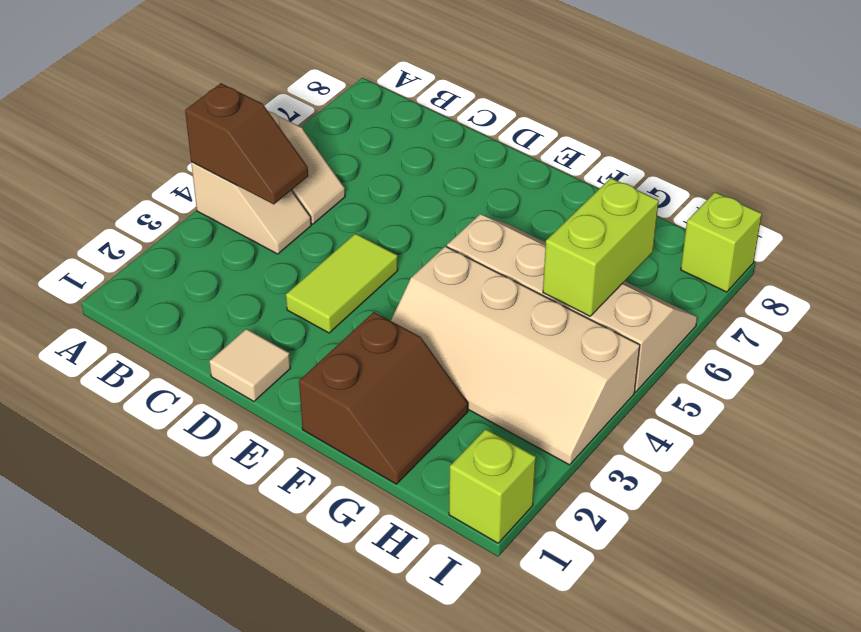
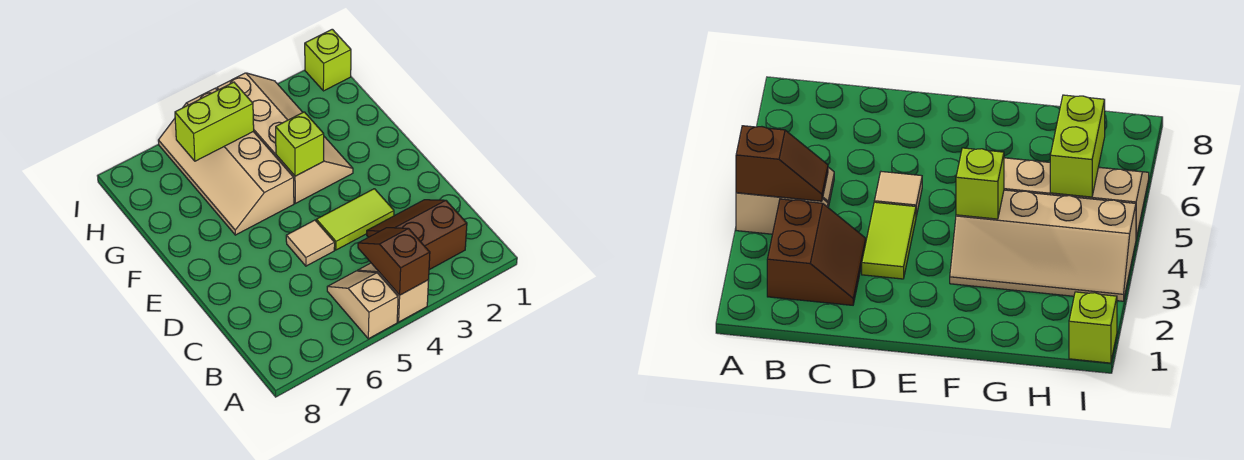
tan tile D1 level 1 -> tan tile D5 level 1
brown slope F1:G2 level 1 top F -> brown slope B2:C3 level 1 top B
lime brick I8 level 1 -> lime brick F4 level 2

